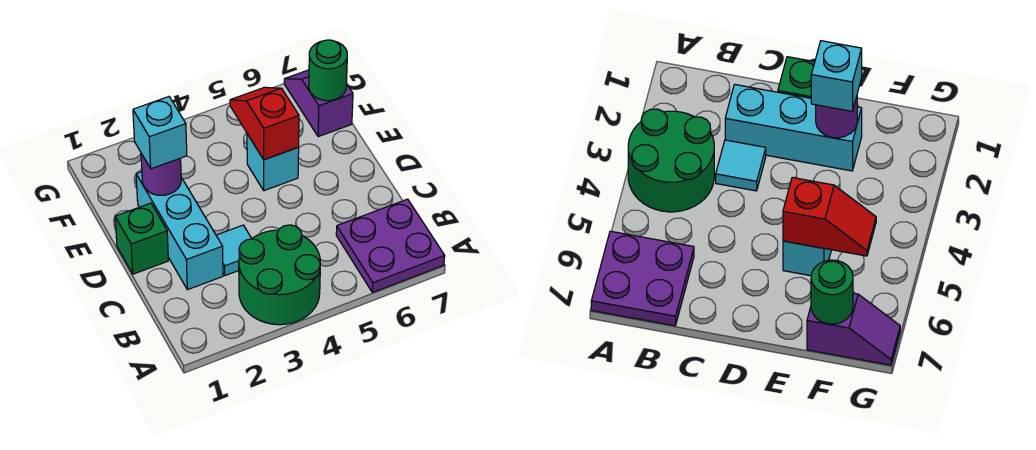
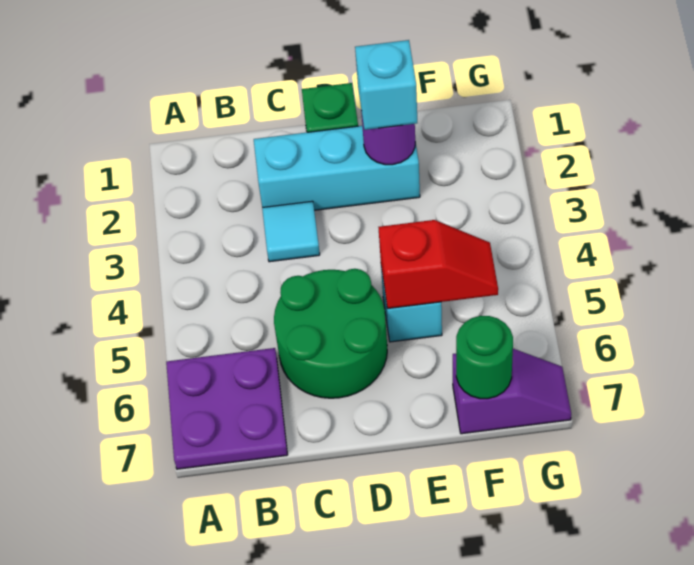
green round brick A3:B4 level 1 -> green round brick C5:D6 level 1

